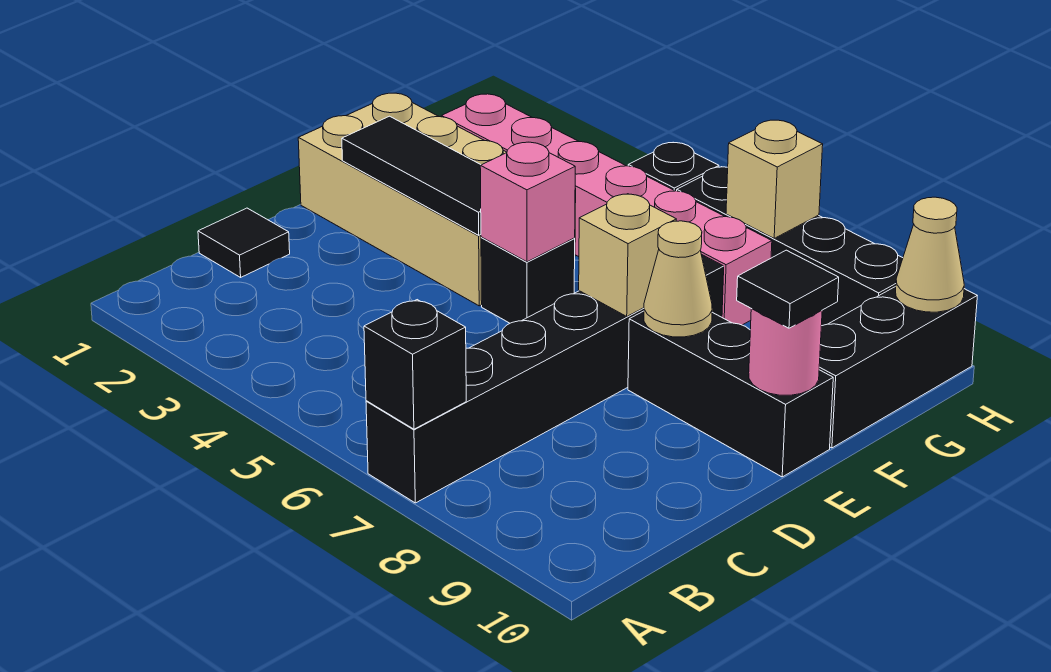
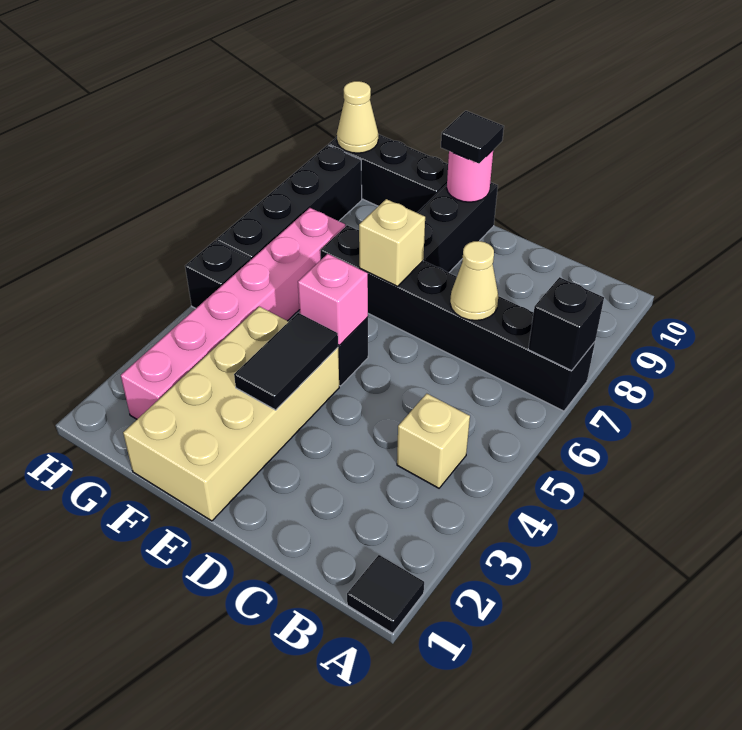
black tile C1 level 1 -> black tile A1 level 1
black tile E2:E4 level 2 -> black tile E3:E4 level 2
tan cone E8 level 2 -> tan cone C7 level 2
tan brick H7 level 2 -> tan brick B4 level 1

